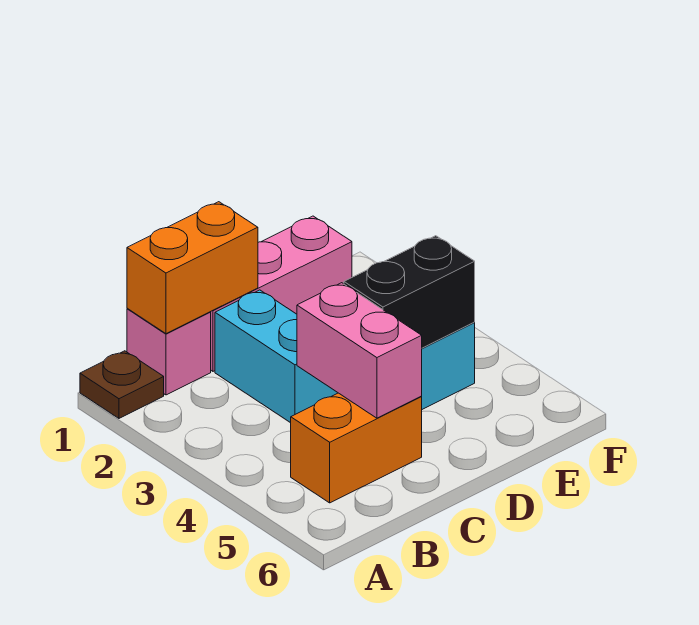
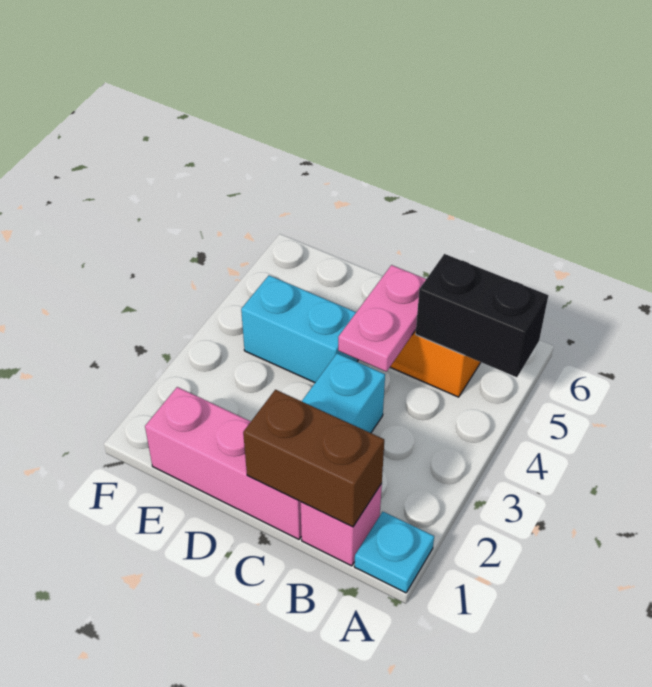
brown plate A1 level 1 -> cyan plate A1 level 1
orange brick B1:C1 level 2 -> brown brick B1:C1 level 2
pink brick C4:C5 level 2 -> pink plate C4:C5 level 2
black brick D4:E4 level 2 -> black brick A5:B5 level 2

